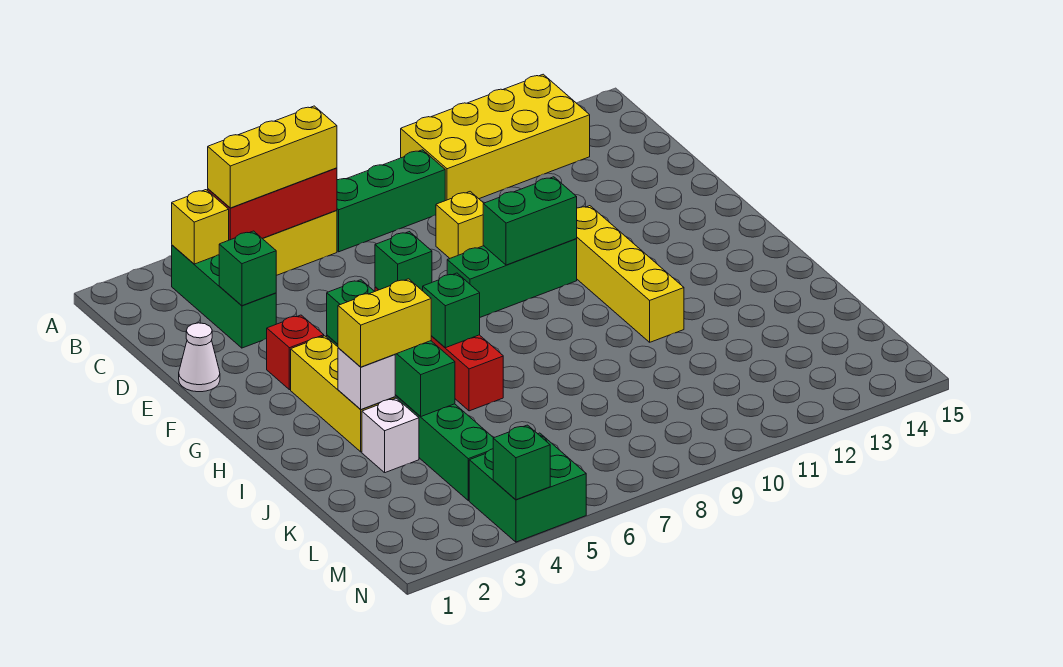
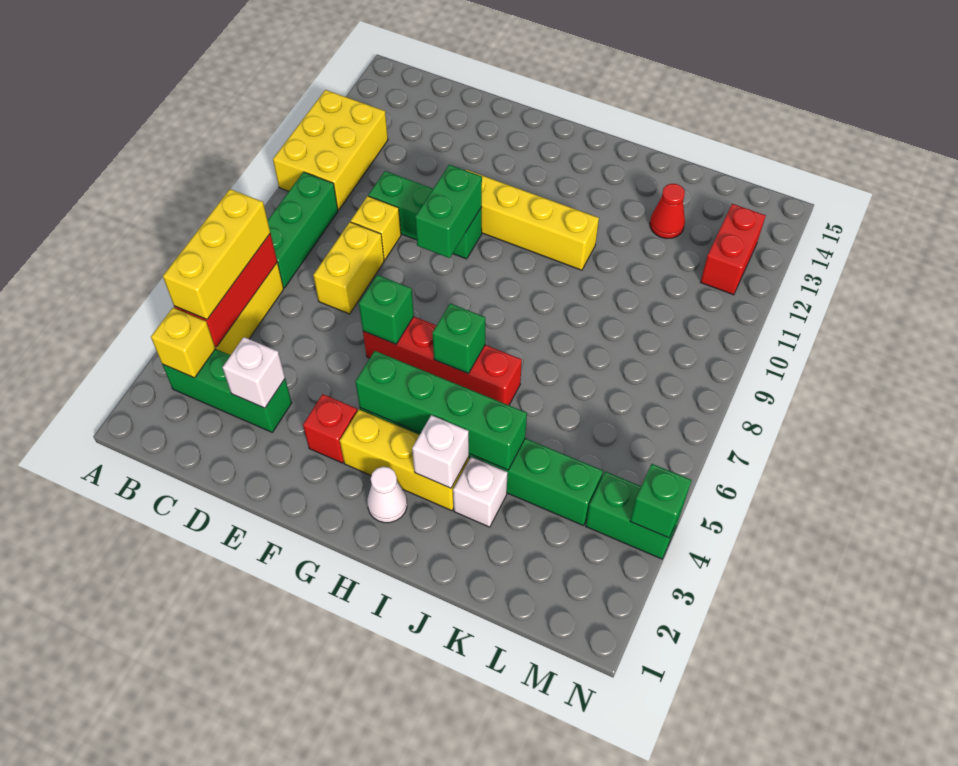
yellow brick A10:B13 level 1 -> yellow brick A10:B12 level 1
green brick D3 level 2 -> white brick D3 level 2
white cone E1 level 1 -> white cone H2 level 1
green brick F8:F10 level 1 -> green brick D10:F10 level 1
yellow brick I3:I4 level 3 -> yellow brick D7:D8 level 1
none -> red cone K13 level 1
green brick M4:N5 level 1 -> green brick M4:N4 level 1
none -> red brick M12:M13 level 1

